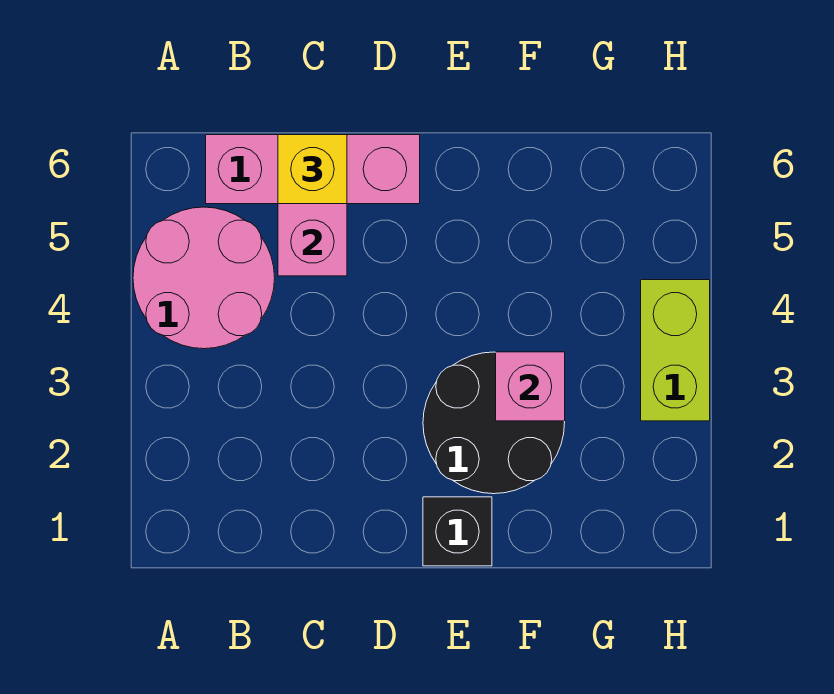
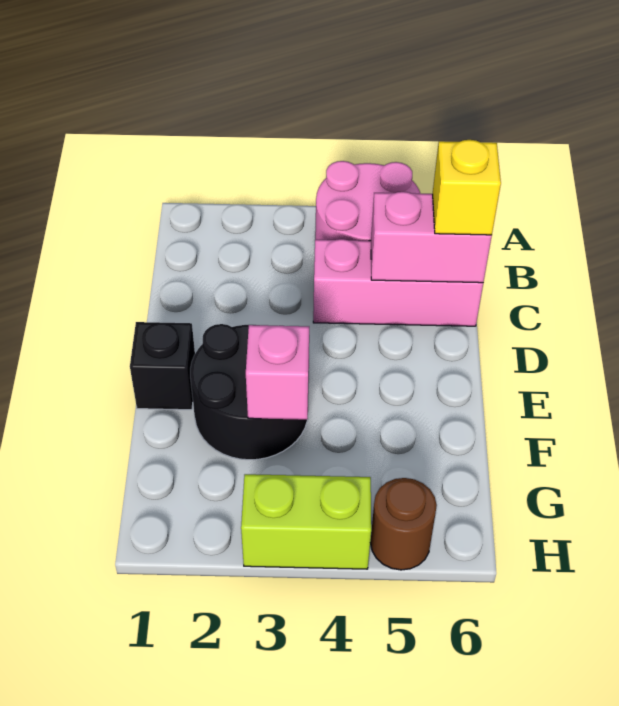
pink brick B6:D6 level 1 -> pink brick C4:C6 level 1
none -> brown round brick H5 level 1

